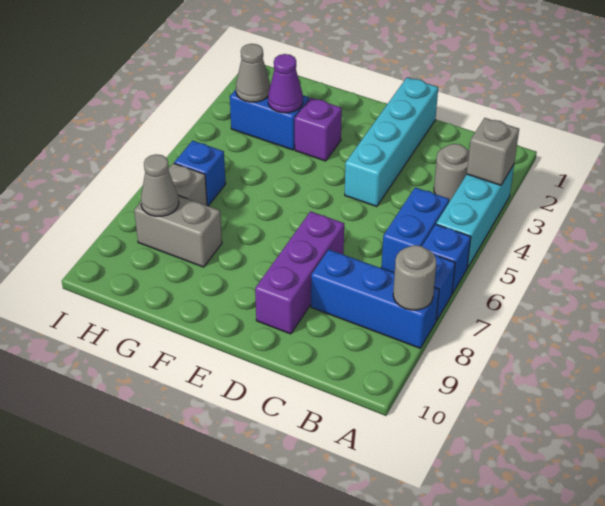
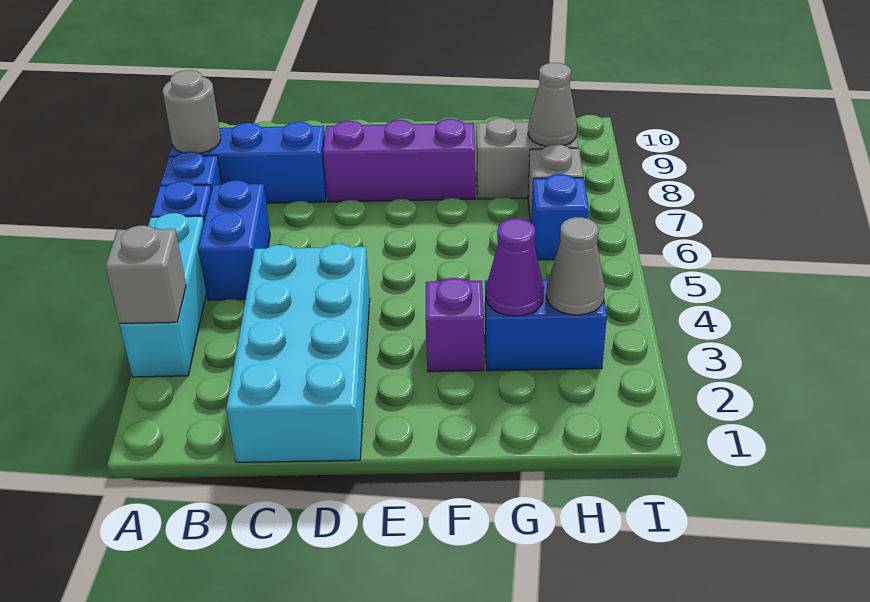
grey round brick B3 level 1 -> none
cyan brick D1:D4 level 1 -> cyan brick C1:D4 level 1
purple brick D7:D9 level 1 -> purple brick D8:F8 level 1

